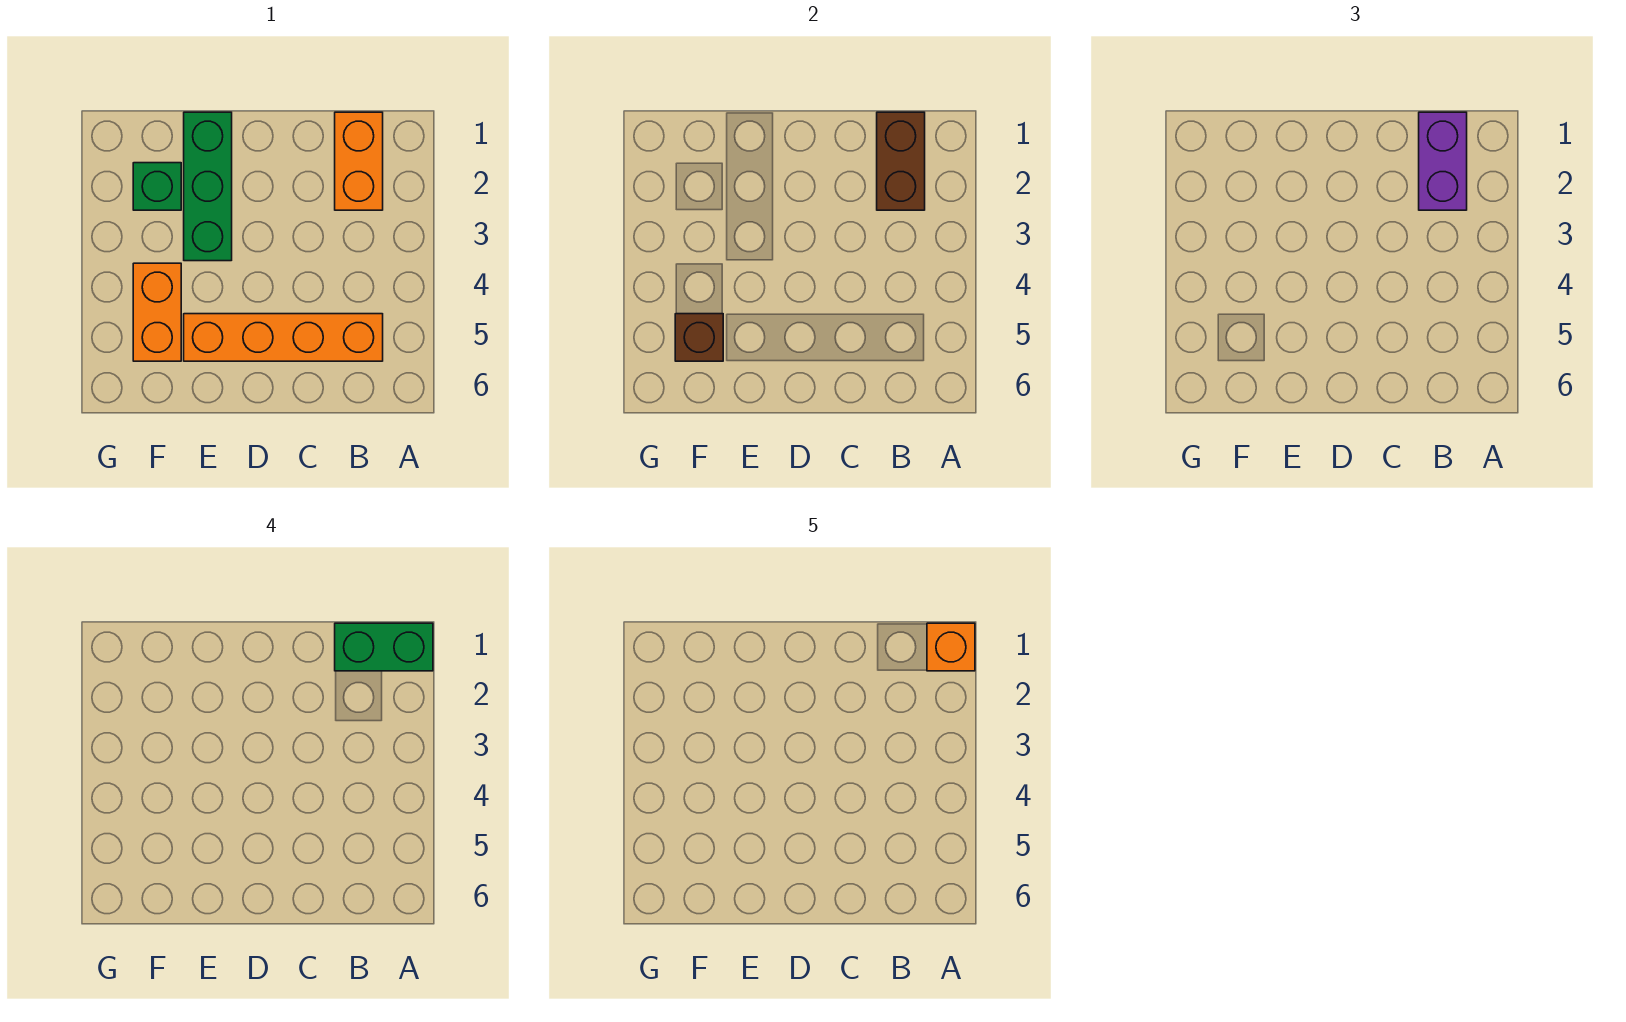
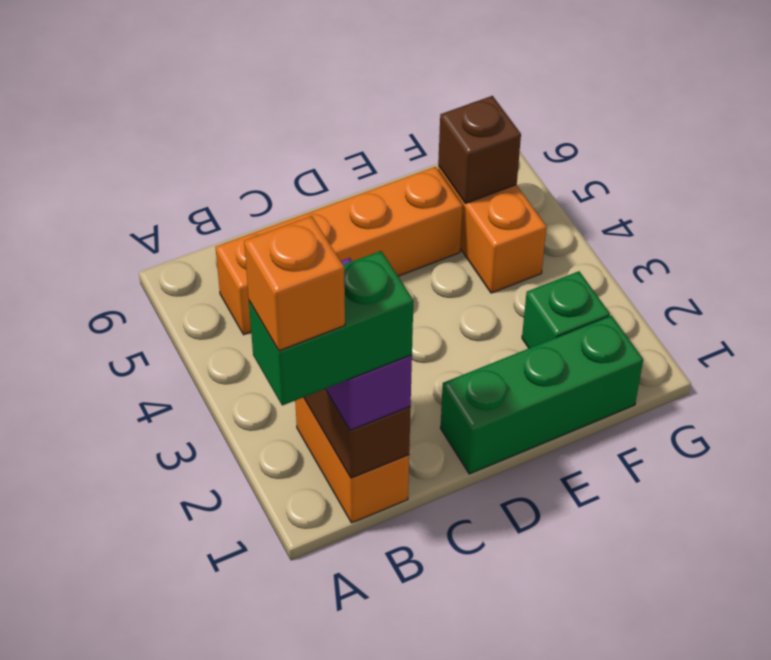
green brick E1:E3 level 1 -> green brick D1:F1 level 1

